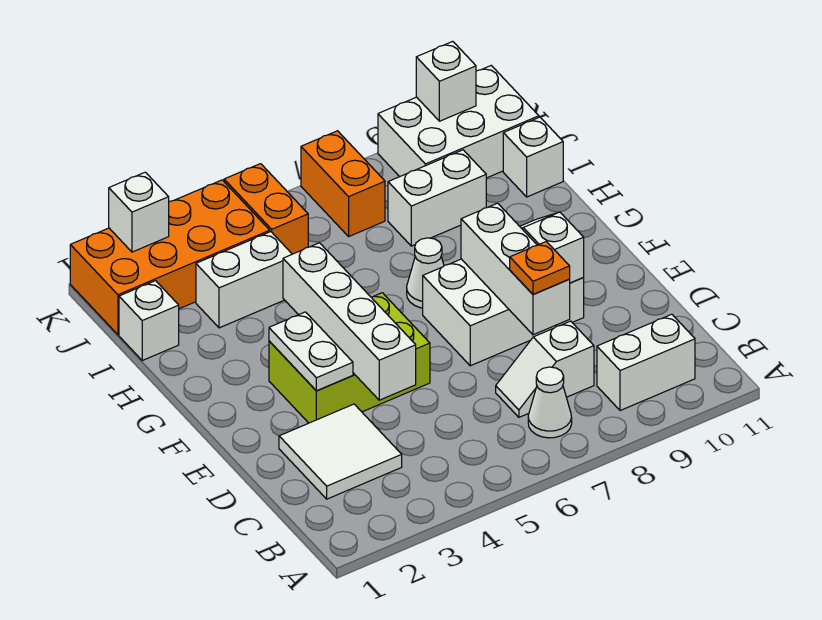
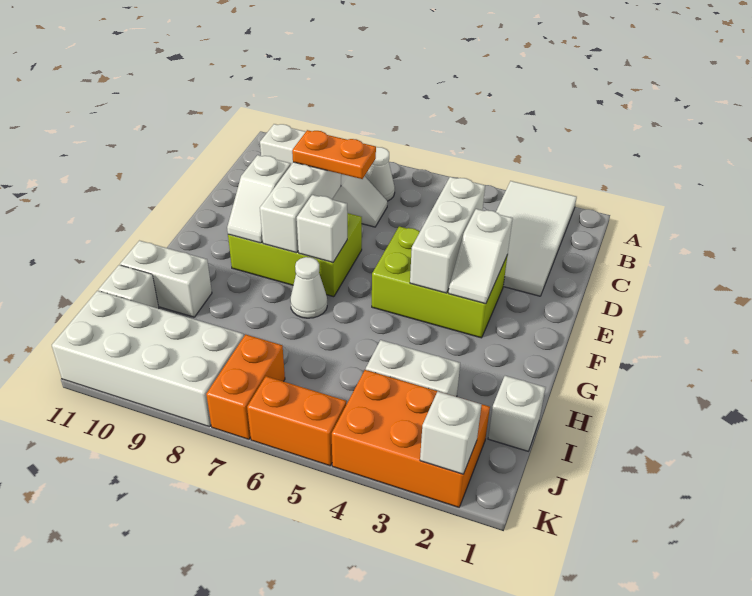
white tile C2:D3 level 1 -> white tile A2:D3 level 1
white brick D4:G4 level 2 -> white brick D4:F4 level 2
orange plate D8 level 3 -> orange plate D7:D8 level 3
white plate E3:F3 level 2 -> white slope E3:F3 level 2 top E
white brick E7:F9 level 1 -> lime brick E7:F9 level 1
white brick I8:I9 level 1 -> white brick H10:H11 level 1
orange brick J1:K4 level 1 -> orange brick J2:K4 level 1
orange brick J5:K5 level 1 -> orange brick K5:K6 level 1
white brick J9:K11 level 1 -> white brick J8:K11 level 1
white brick K10 level 2 -> white brick F7 level 2

